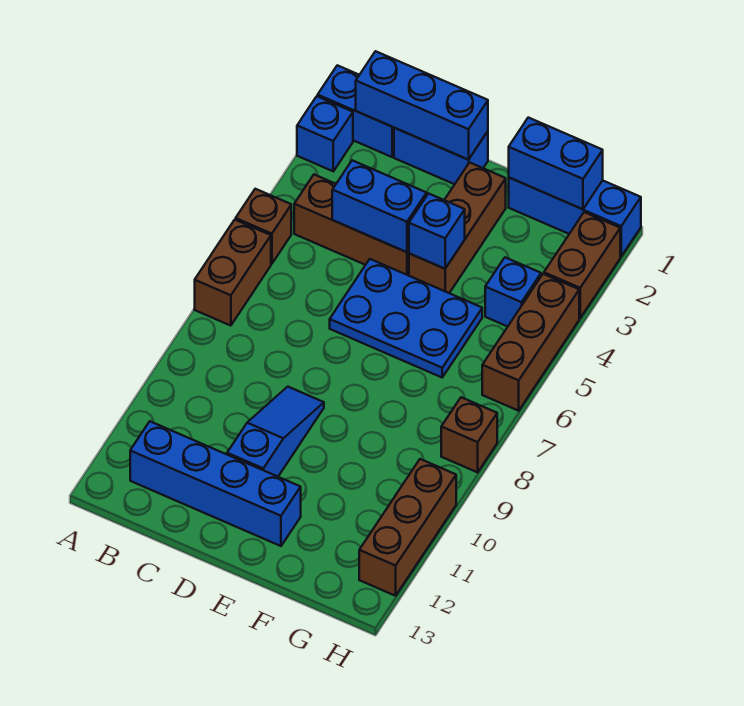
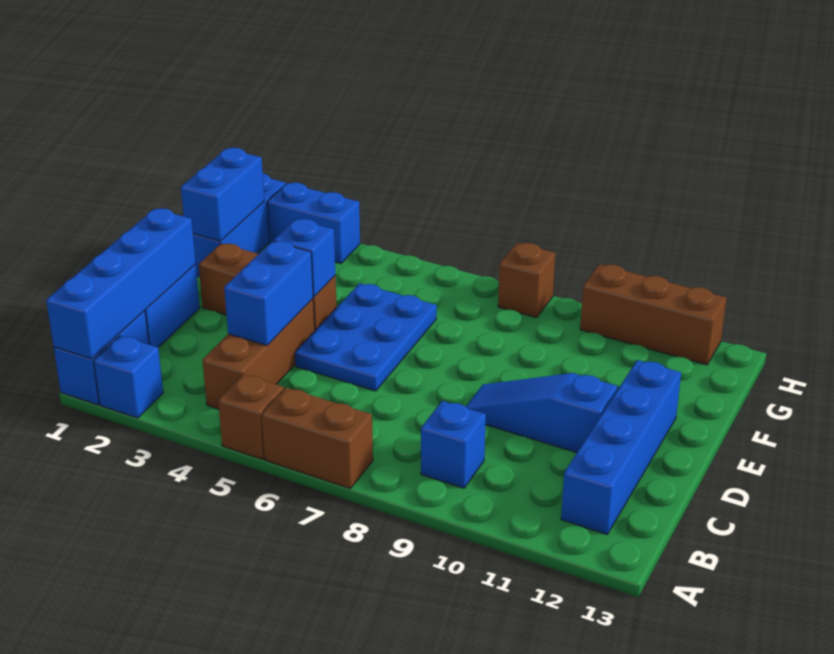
blue brick B1:D1 level 2 -> blue brick A1:D1 level 2
blue brick G4 level 1 -> blue brick B9 level 1
brown brick H2:H3 level 1 -> blue brick H2:H3 level 1
brown brick H4:H6 level 1 -> none

